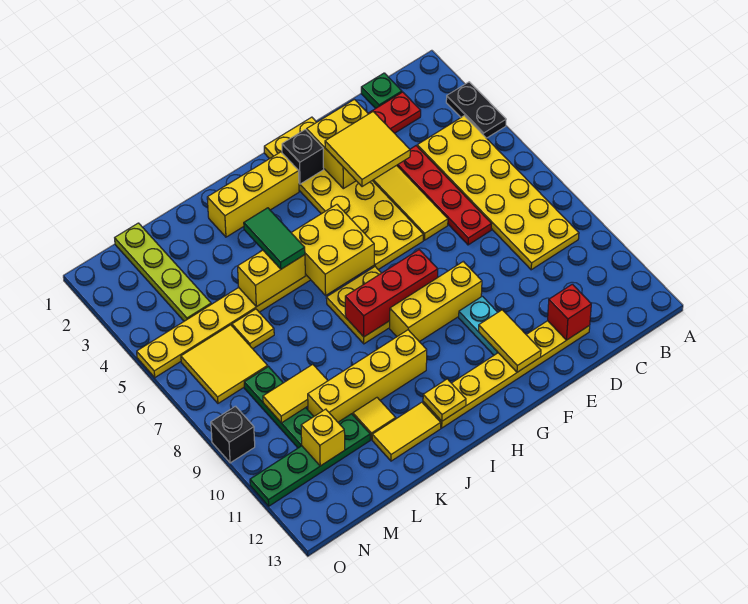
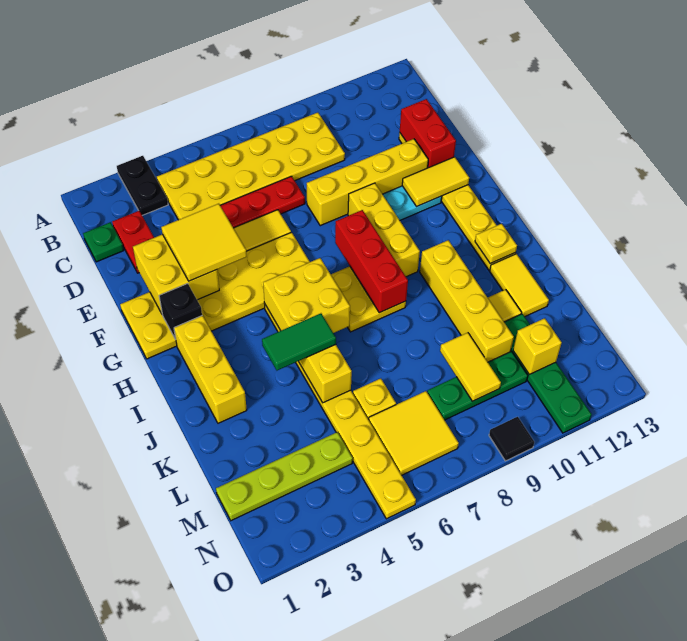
black plate A3:A4 level 1 -> black plate A3:B3 level 1
red brick D12 level 2 -> red brick D12:E12 level 2
none -> yellow brick E8:E11 level 1
black brick O9 level 1 -> black tile O9 level 1

